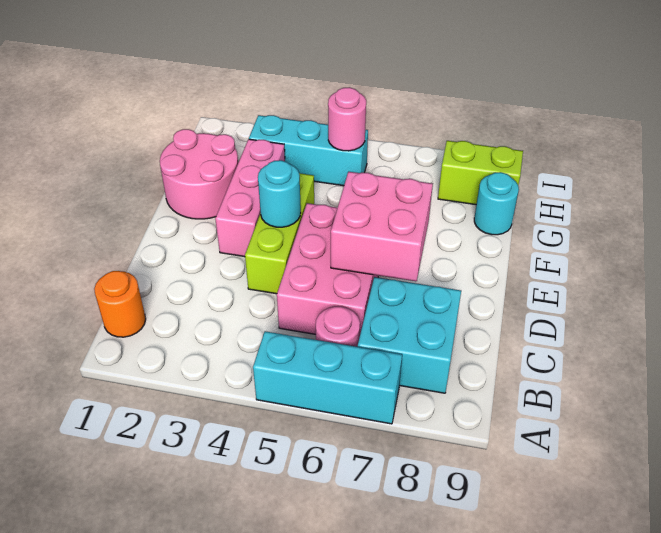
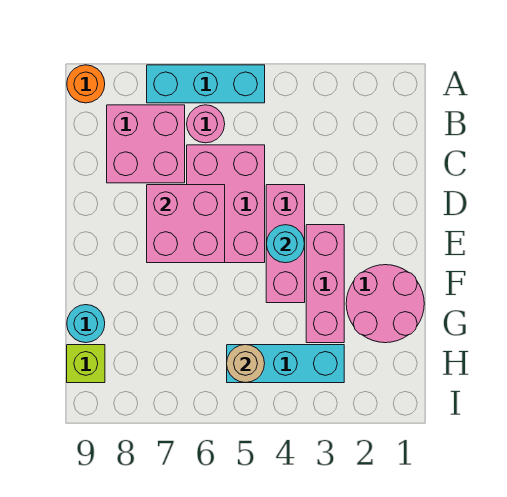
orange round brick B1 level 1 -> orange round brick A9 level 1
cyan brick B7:C8 level 1 -> pink brick B7:C8 level 1
lime brick D4:F4 level 1 -> pink brick D4:F4 level 1
pink round brick H5 level 2 -> tan round brick H5 level 2
lime brick H8:H9 level 1 -> lime brick H9 level 1

